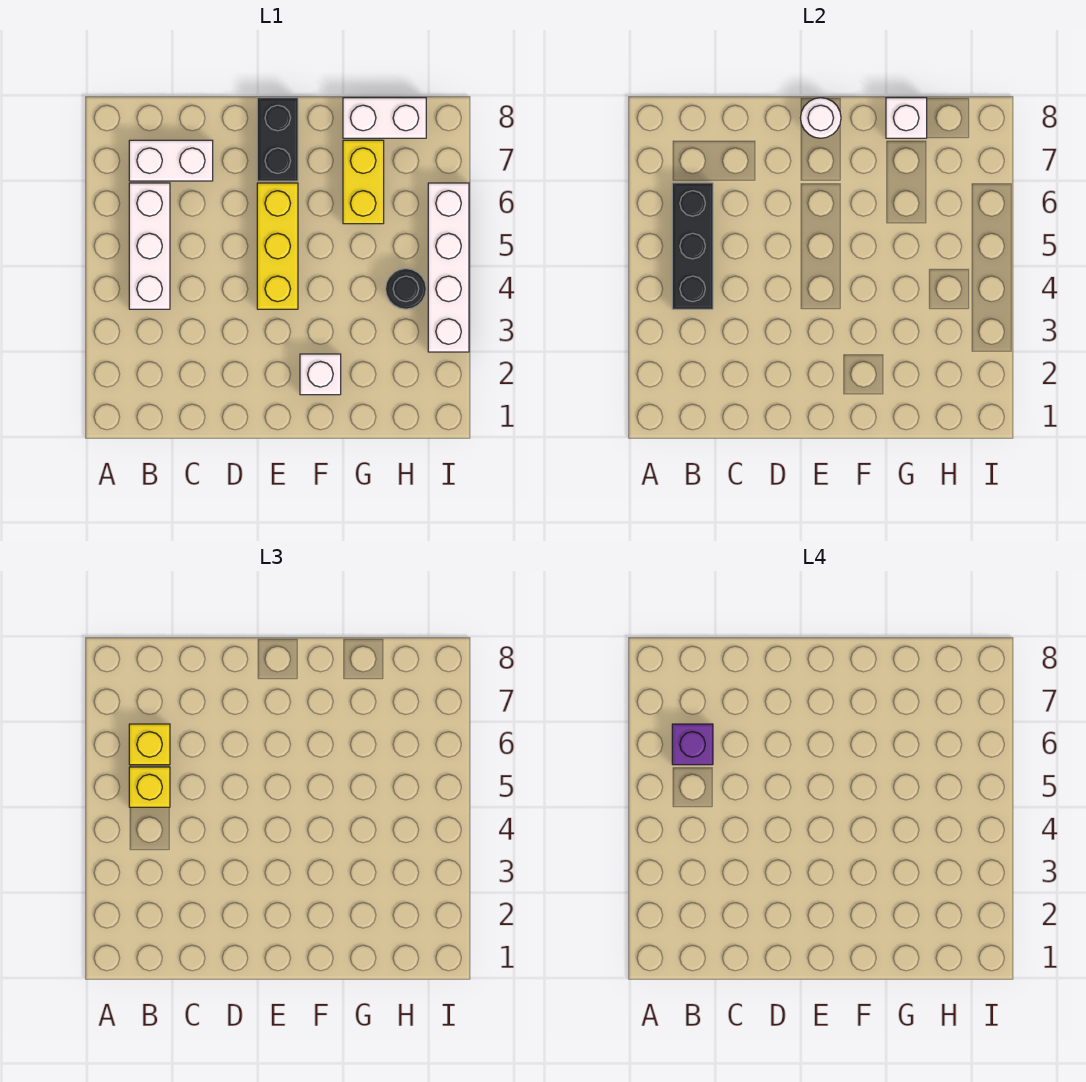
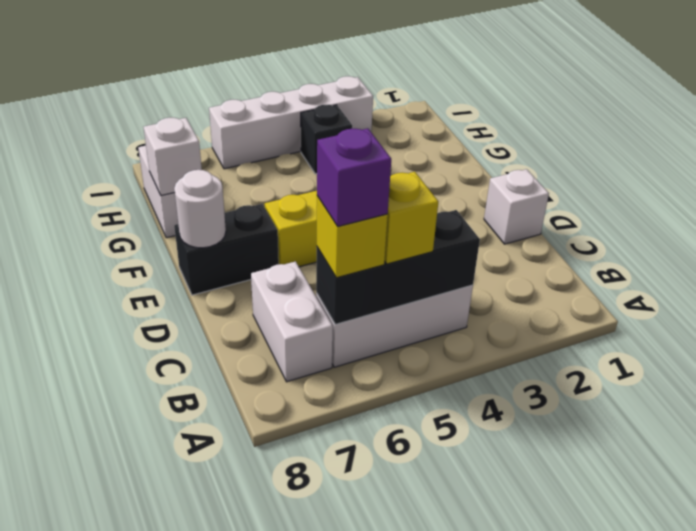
white brick F2 level 1 -> white brick D1 level 1
yellow brick G6:G7 level 1 -> none
black round brick H4 level 1 -> black brick H4 level 1

